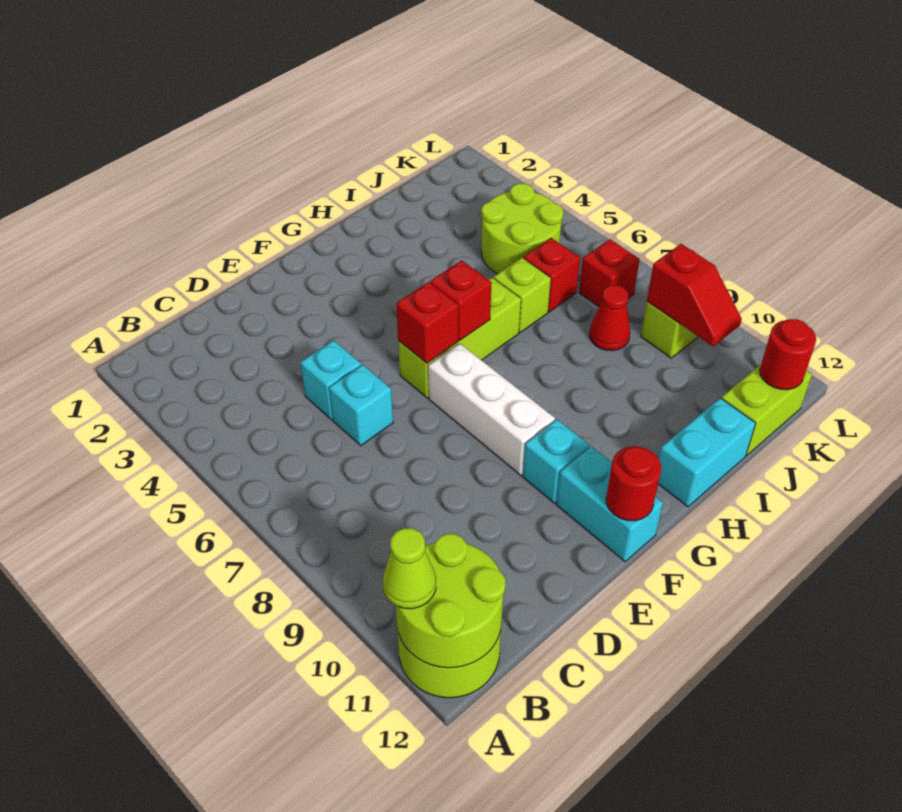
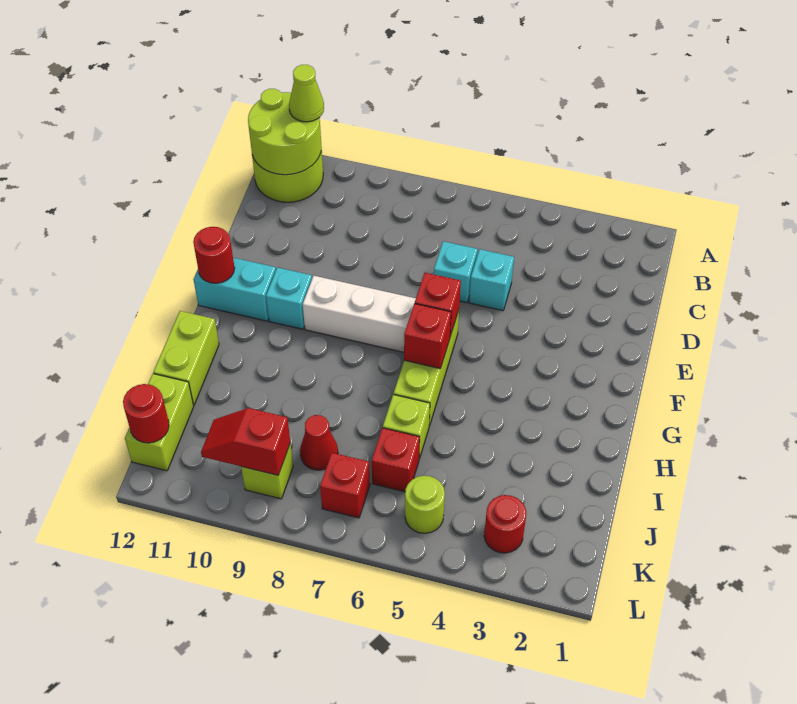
cyan brick H12:I12 level 1 -> lime brick H12:I12 level 1
lime round brick J4:K5 level 1 -> lime round brick K5 level 1
none -> red round brick K3 level 1

